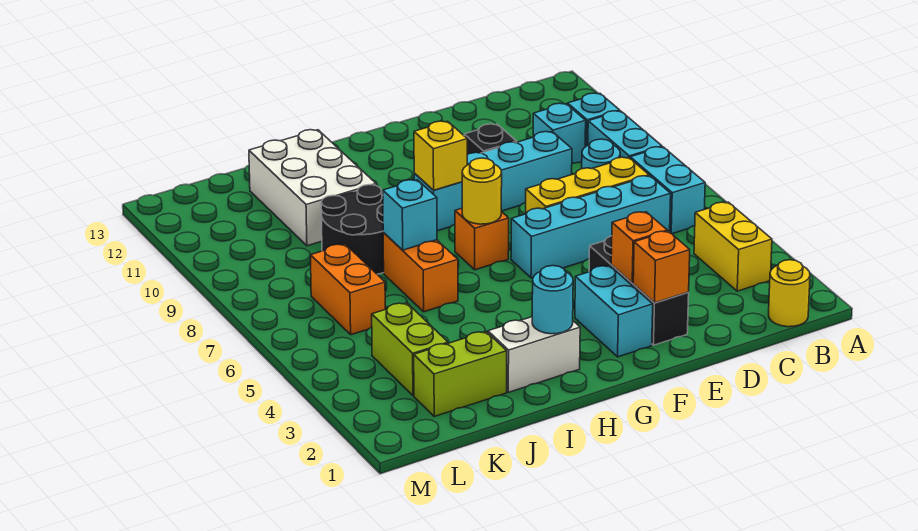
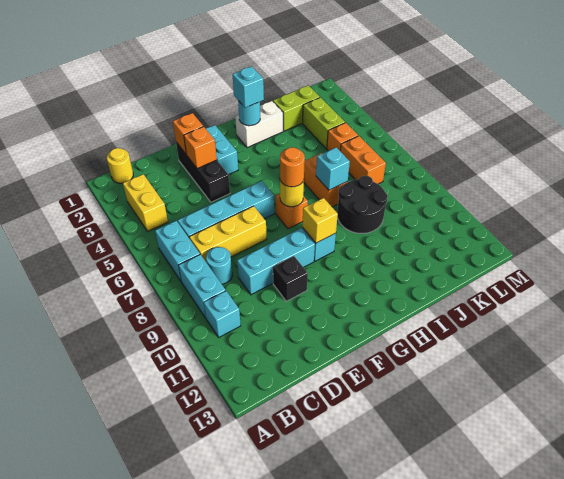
cyan brick C10 level 1 -> cyan brick H2 level 3
none -> orange round brick G7 level 3
white brick I10:J12 level 1 -> none
none -> orange brick K5 level 1

